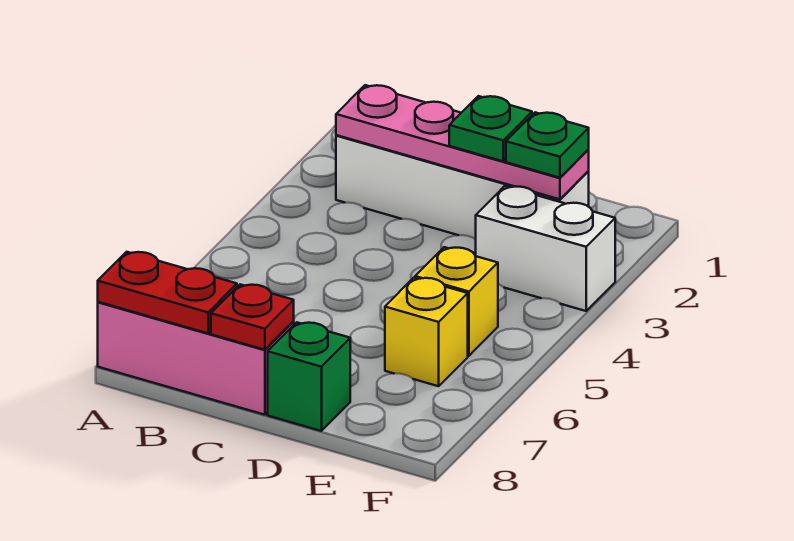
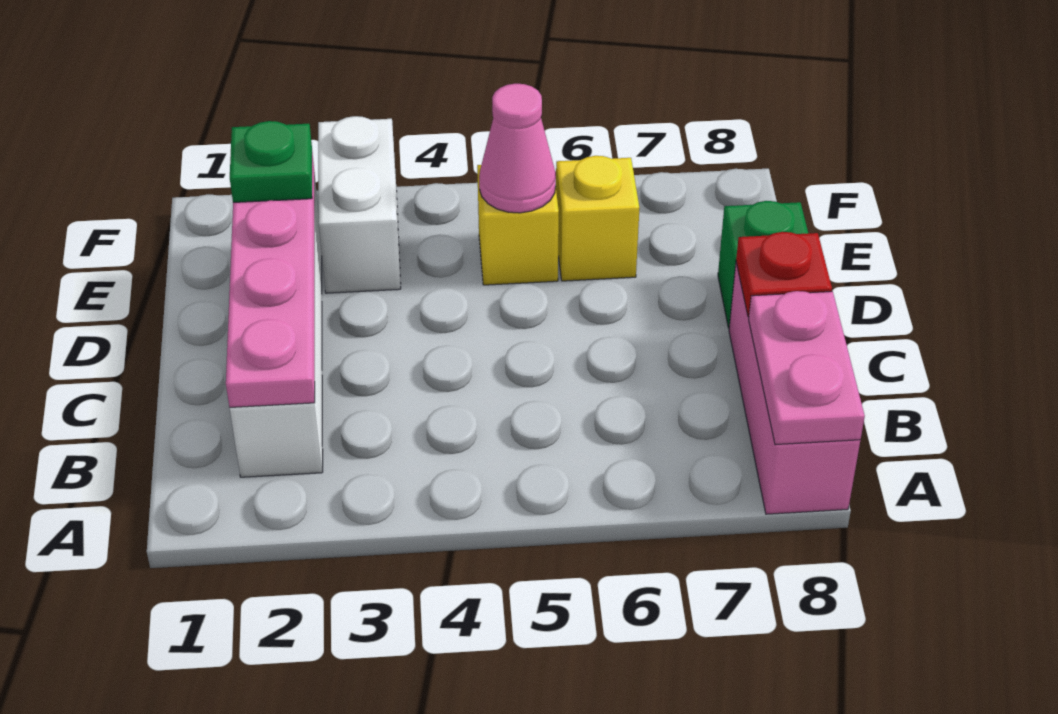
red plate A8:B8 level 2 -> pink plate A8:B8 level 2
green plate D2 level 3 -> none
none -> pink cone E5 level 2

